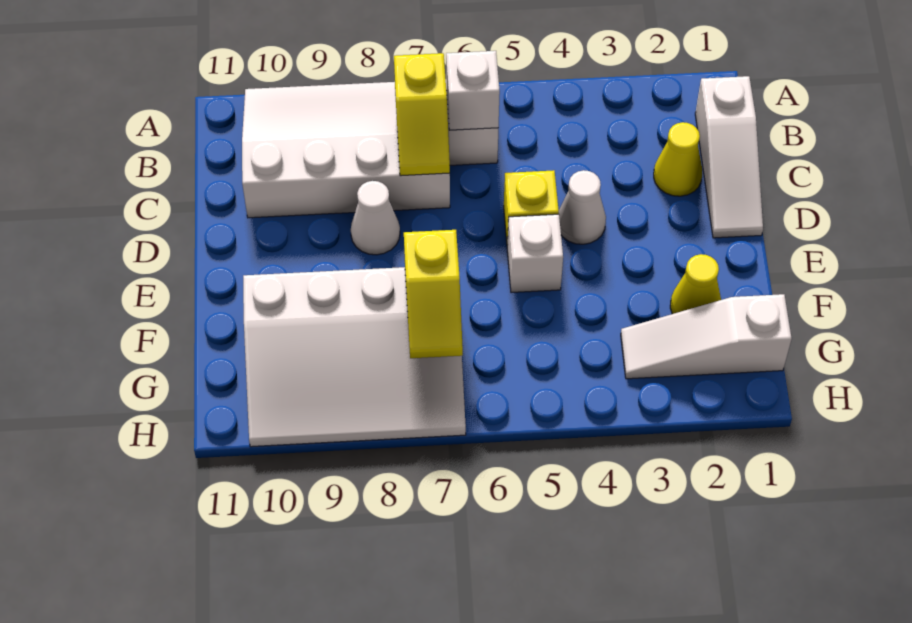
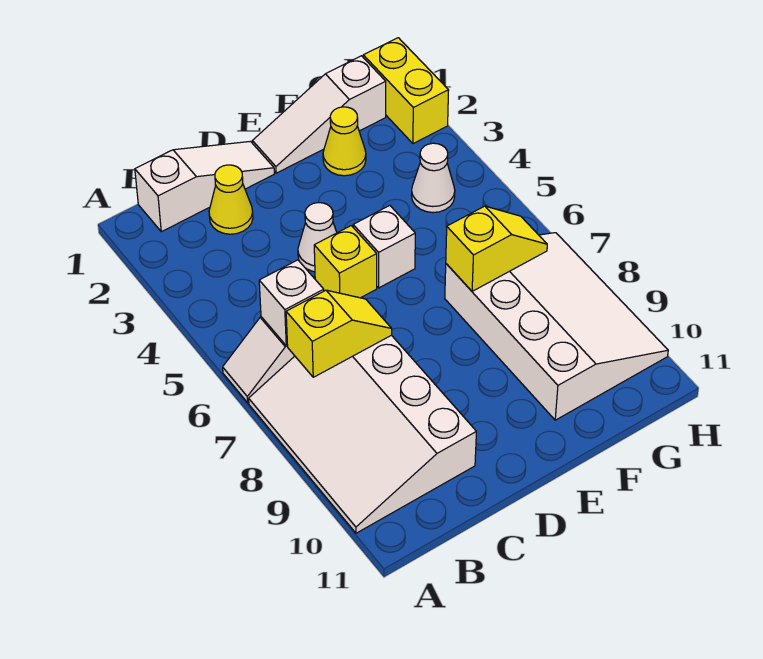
white cone D8 level 1 -> white cone G4 level 1
white slope G1:G3 level 1 top 1 -> white slope E1:G1 level 1 top G
none -> yellow brick H1:H2 level 1

